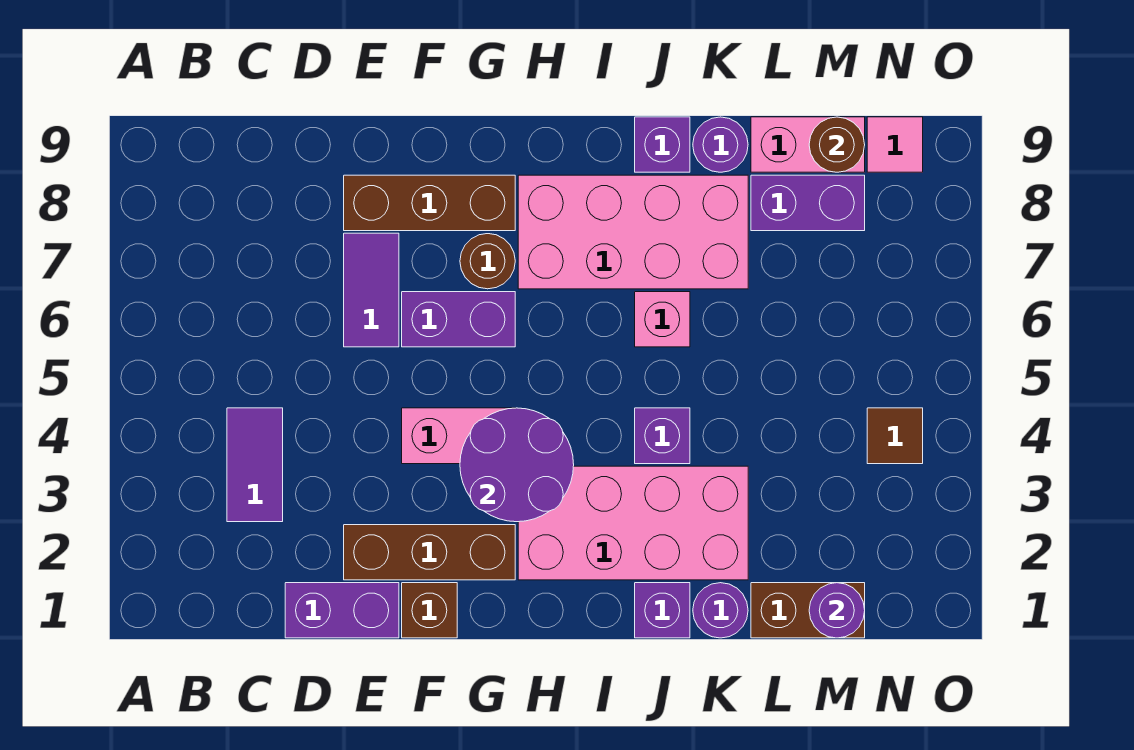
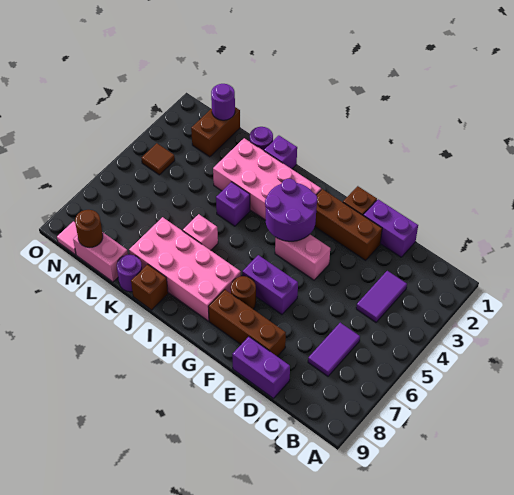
purple tile E6:E7 level 1 -> purple tile C6:C7 level 1
purple brick J9 level 1 -> brown brick J9 level 1
brown brick L1:M1 level 1 -> brown brick M1:M2 level 1
purple brick L8:M8 level 1 -> purple brick D9:E9 level 1

